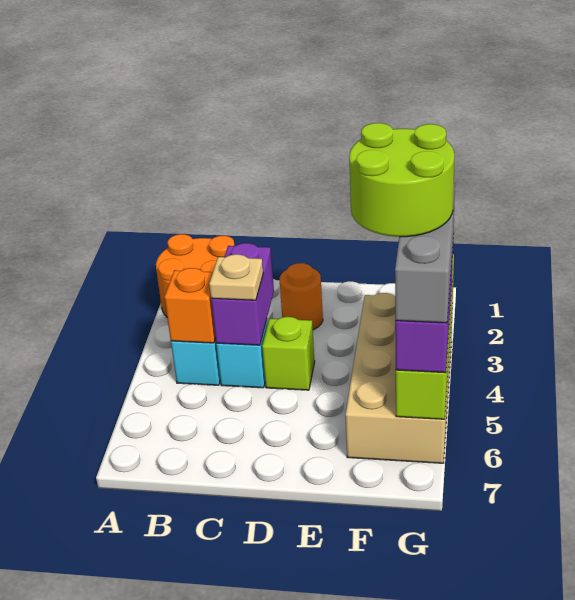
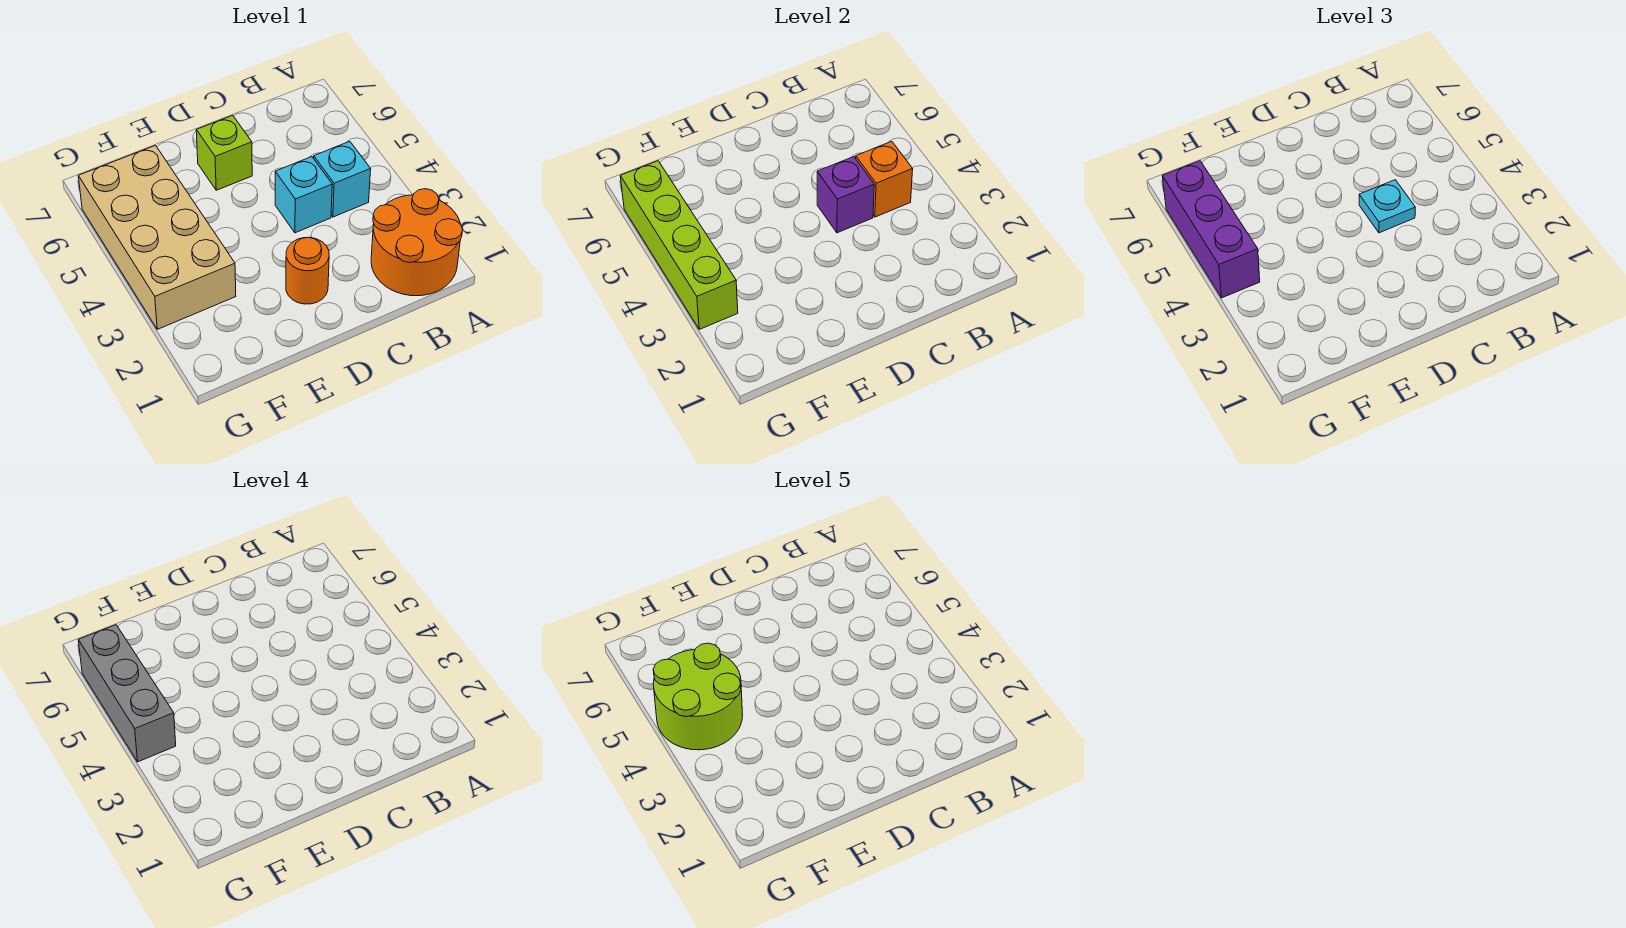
purple brick C3:C4 level 2 -> purple brick C4 level 2
tan plate C4 level 3 -> cyan plate C4 level 3
lime brick D4 level 1 -> lime brick D6 level 1

